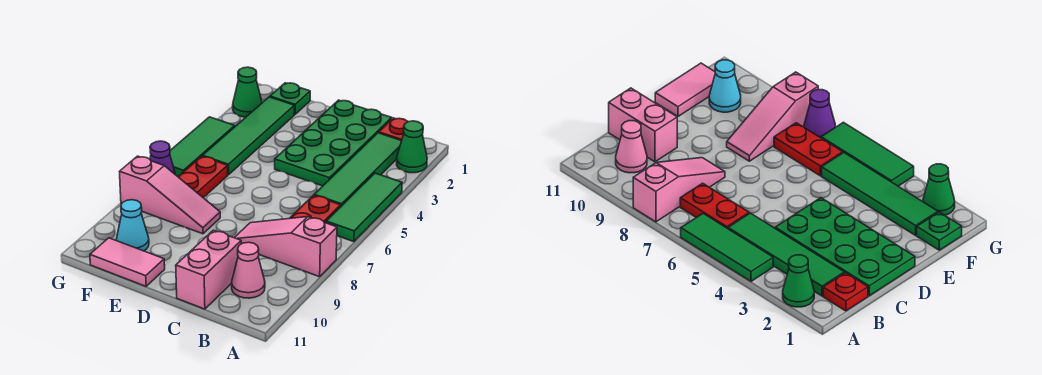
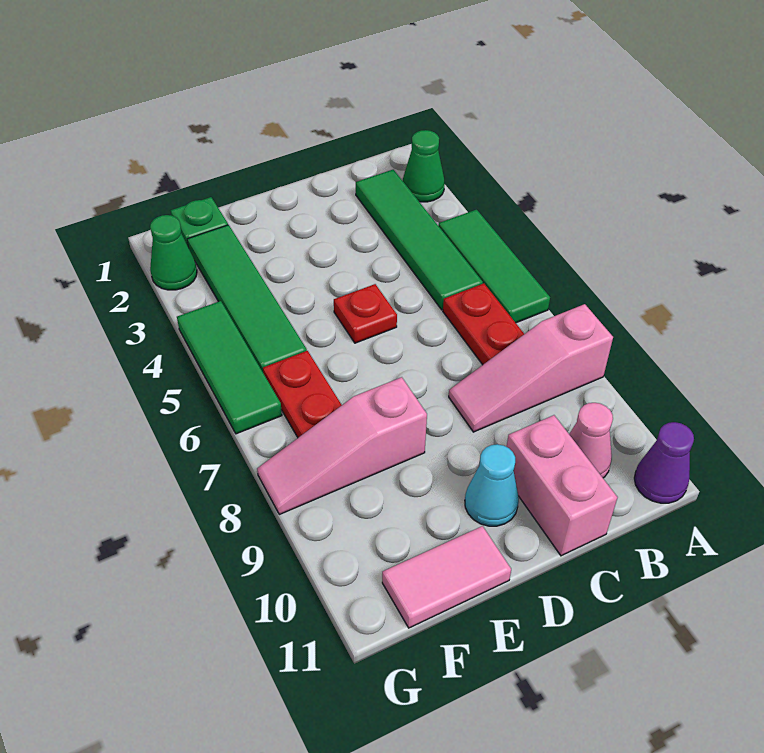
red plate B1 level 1 -> red plate D5 level 1
green plate C1:D4 level 1 -> none
pink slope E8:G8 level 1 top G -> pink slope E8:G8 level 1 top E
cyan cone F10 level 1 -> cyan cone D10 level 1
purple cone G7 level 1 -> purple cone A11 level 1

